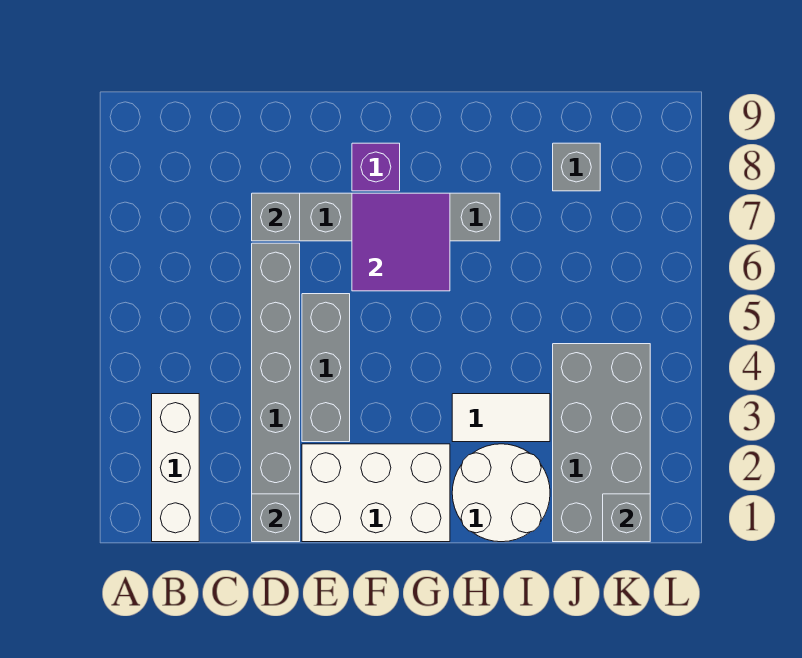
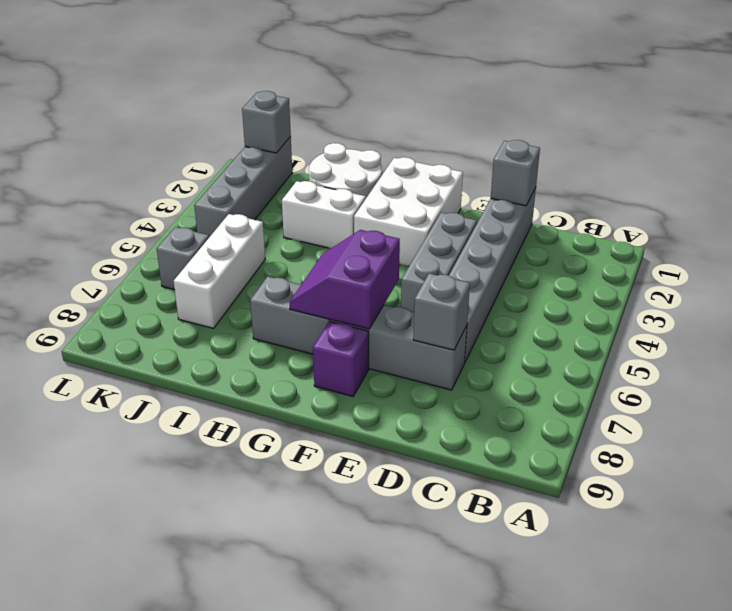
white brick B1:B3 level 1 -> white brick J5:J7 level 1
white brick E1:G2 level 1 -> white brick F1:G3 level 1
purple tile F6:G7 level 2 -> purple slope F6:G7 level 2 top F
white tile H3:I3 level 1 -> white brick H3:I3 level 1
grey brick J1:K4 level 1 -> grey brick K1:K4 level 1
grey brick J8 level 1 -> grey brick K6 level 1

